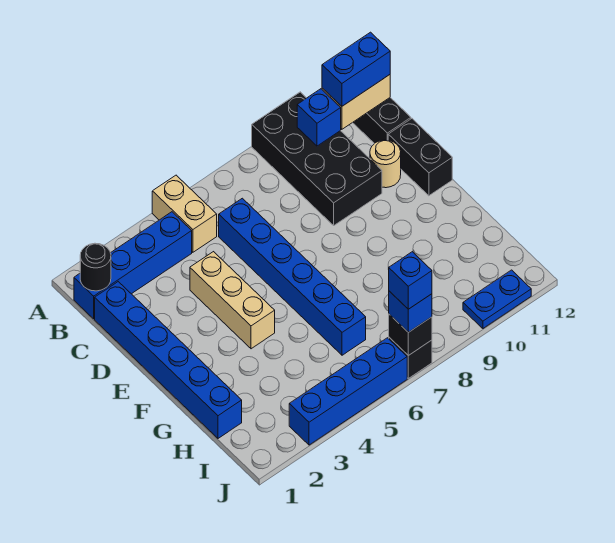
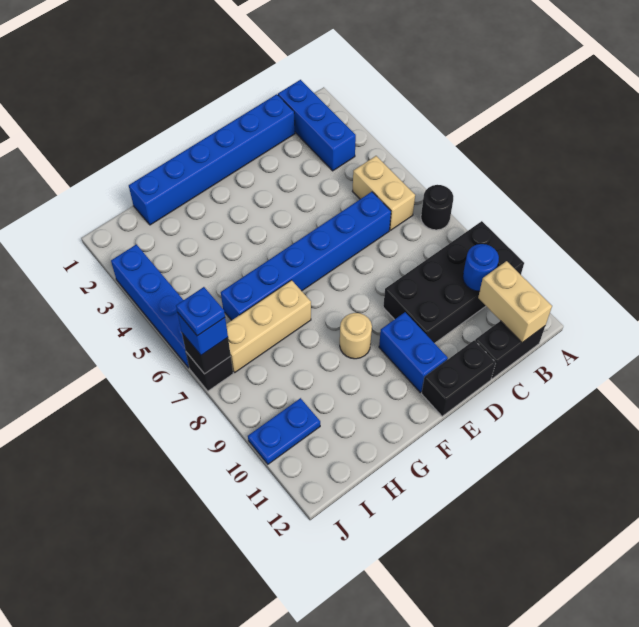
tan brick A5:B5 level 1 -> tan brick B5:B6 level 1
blue brick B1:B4 level 1 -> blue brick B1:B3 level 1
black round brick B1 level 2 -> black round brick A7 level 1
blue brick B10 level 2 -> blue round brick B10 level 2
blue brick B11:B12 level 3 -> blue brick E10:E11 level 1
tan brick D4:F4 level 1 -> tan brick G7:I7 level 1
tan round brick D11 level 1 -> tan round brick F9 level 1
blue brick J7 level 4 -> blue plate J7 level 4
blue plate J10:J11 level 1 -> blue plate I10:J10 level 1

